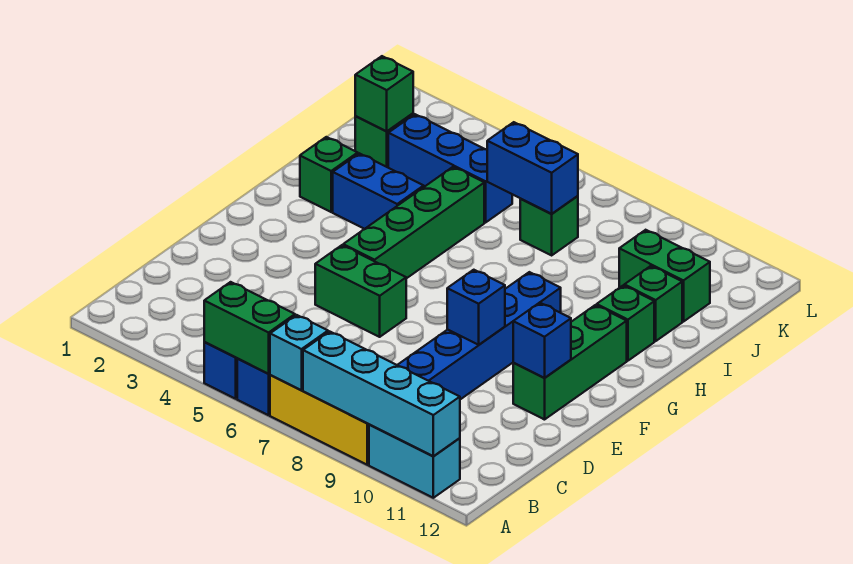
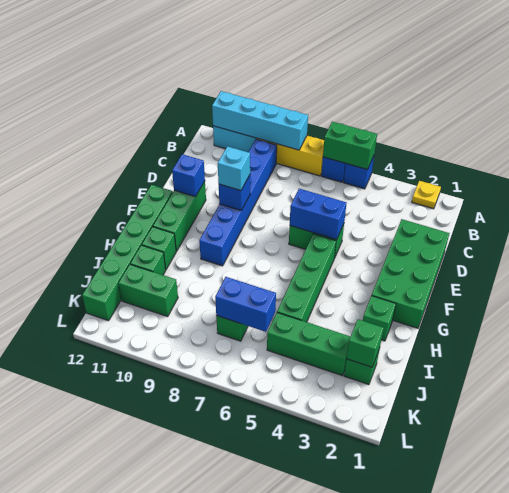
none -> yellow plate A2 level 1
cyan brick A7 level 2 -> cyan brick E9 level 3
none -> green brick D1:G2 level 1
none -> green brick F12:K12 level 1
blue brick H3:H4 level 1 -> blue brick E5:E6 level 2
blue brick J3:J5 level 1 -> green brick J3:J5 level 1

